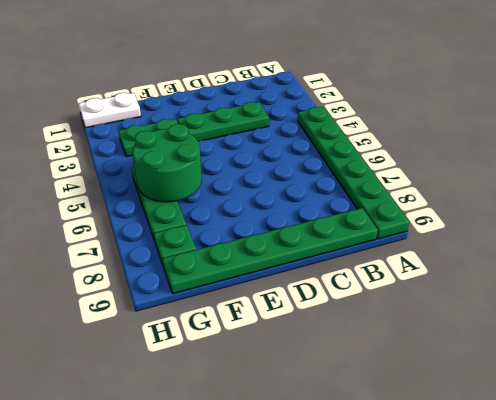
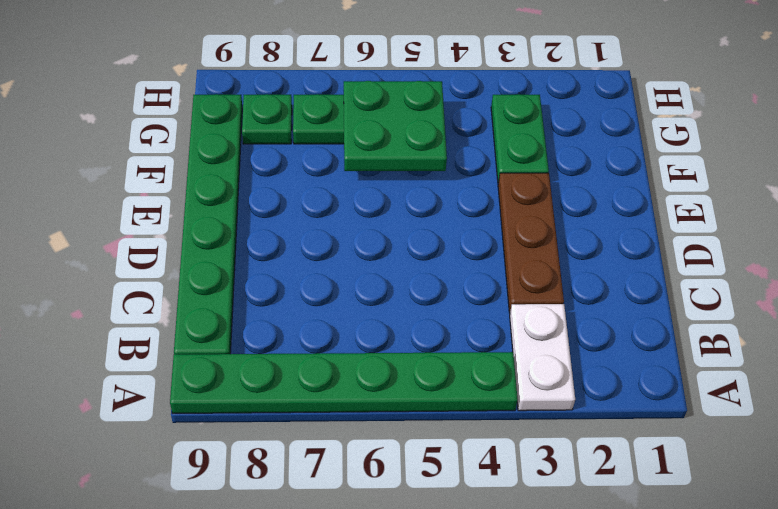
green plate C3:E3 level 1 -> brown plate C3:E3 level 1
green round brick F5:G6 level 2 -> green plate F5:G6 level 2
white plate G1:H1 level 1 -> white plate A3:B3 level 1

